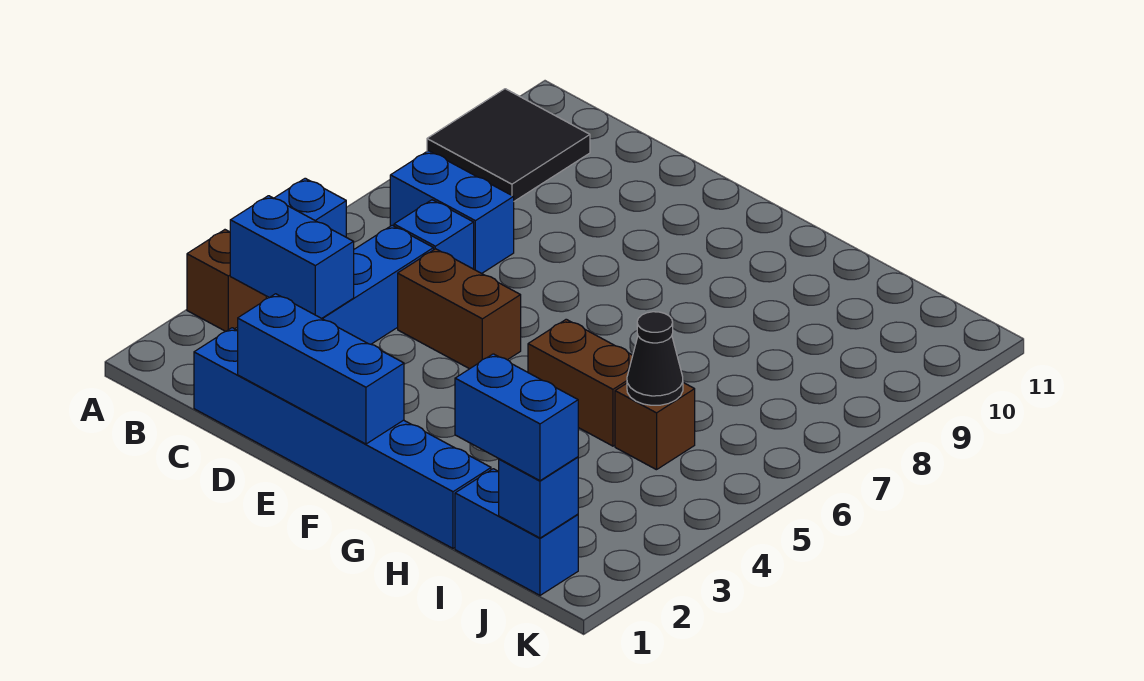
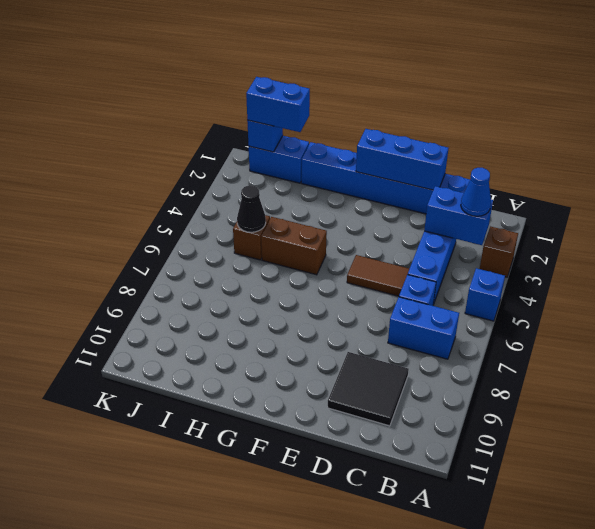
black tile A9:B10 level 1 -> black tile C9:D10 level 1
none -> blue cone B3 level 3
brown brick D5:E5 level 1 -> brown tile D5:E5 level 1

